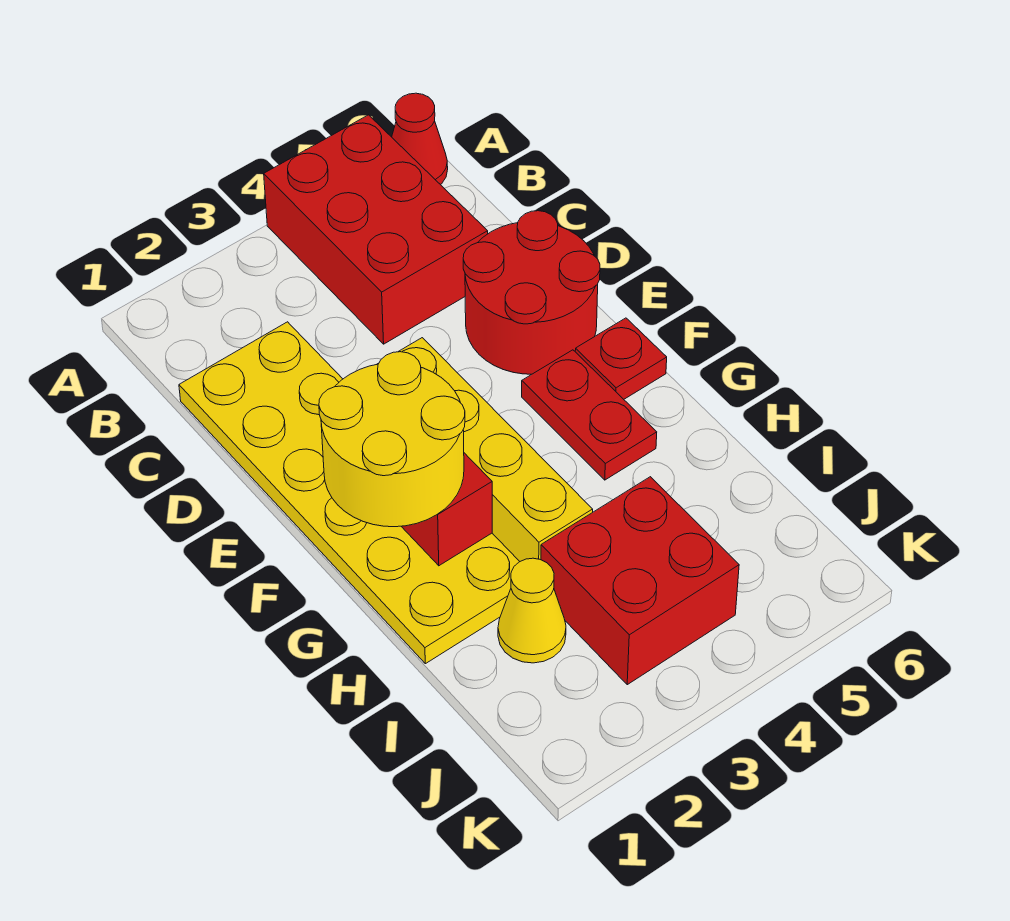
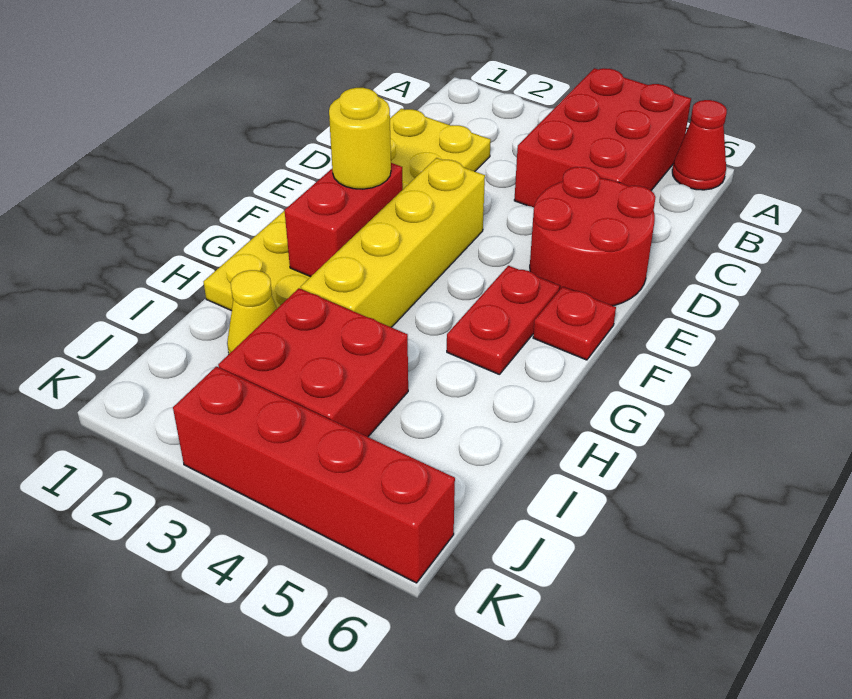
yellow round brick F1:G2 level 3 -> yellow round brick F2 level 3
none -> red brick K3:K6 level 1

